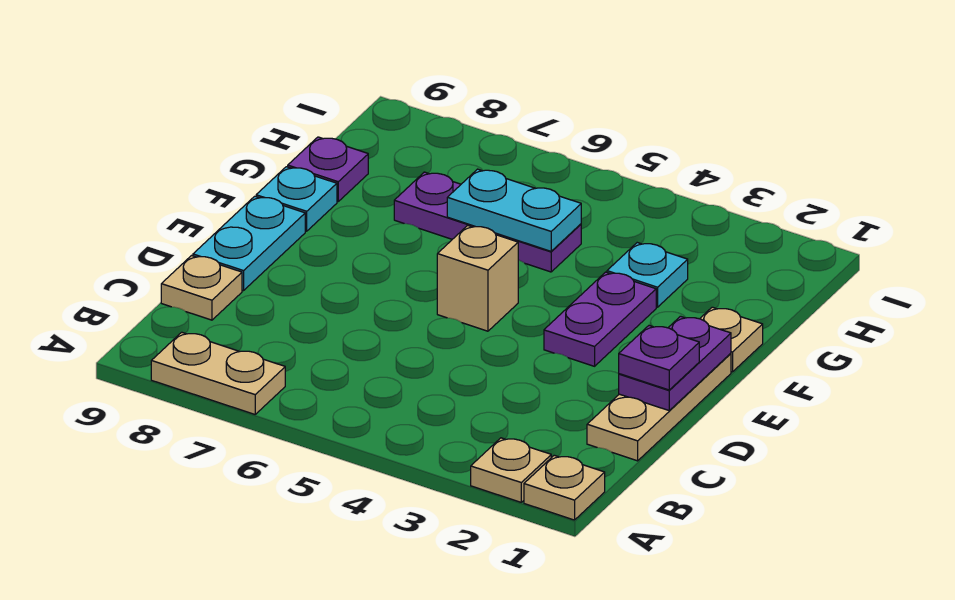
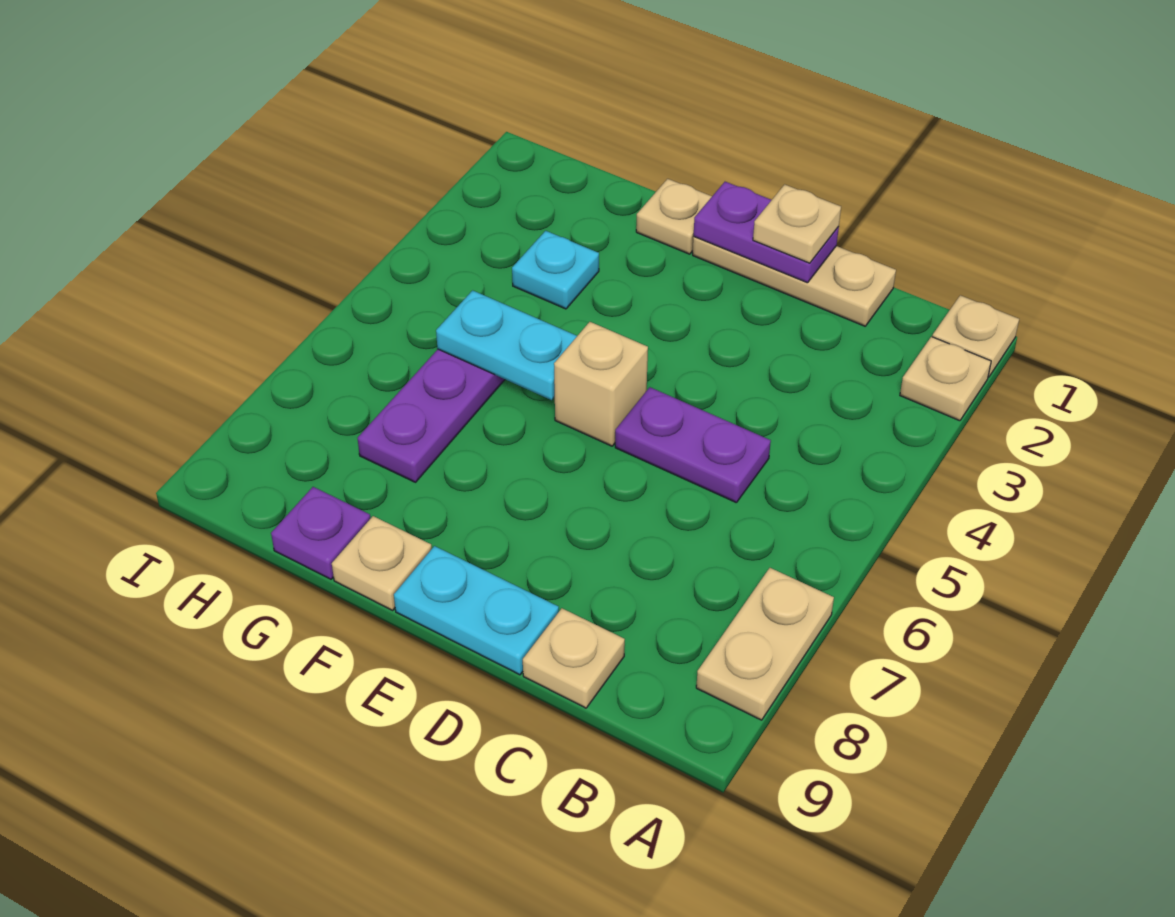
purple plate D1 level 3 -> tan plate D1 level 3
purple plate E3:F3 level 1 -> purple plate C5:D5 level 1
cyan plate F9 level 1 -> tan plate F9 level 1
cyan plate G5:G6 level 2 -> cyan plate F5:G5 level 2

